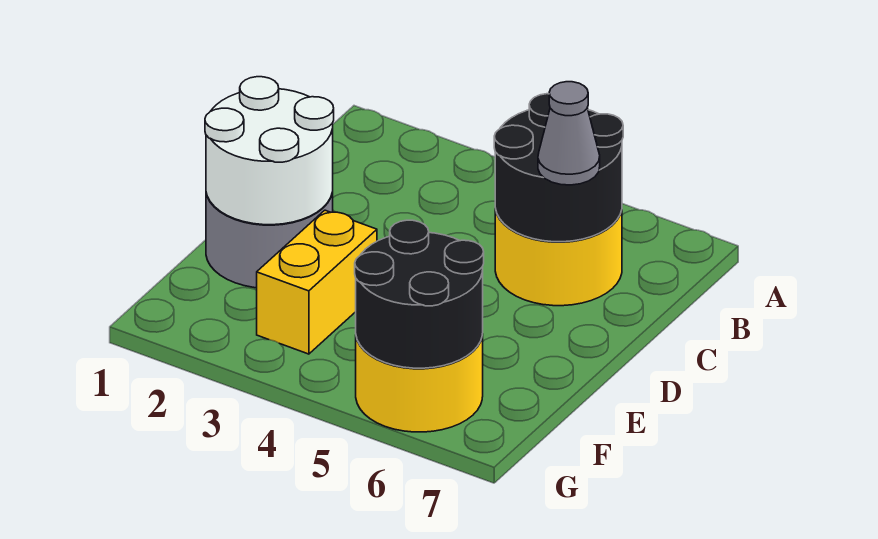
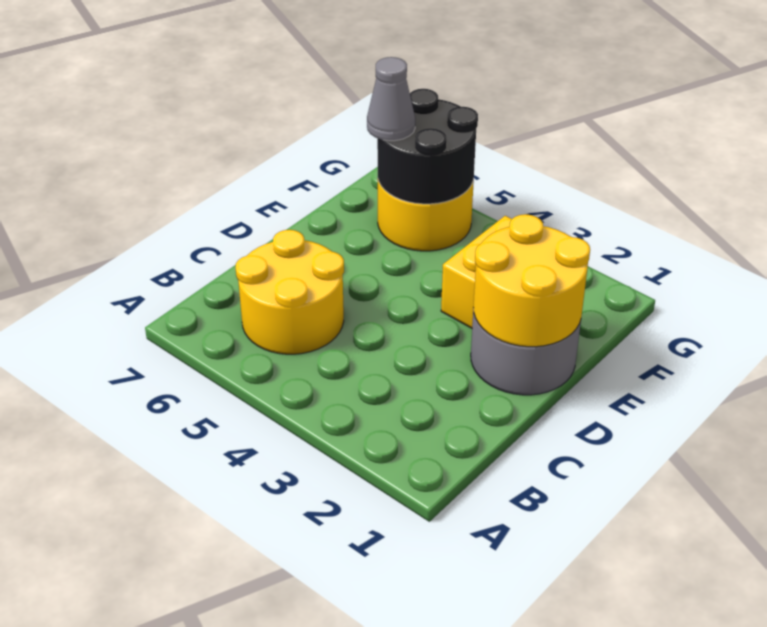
black round brick B5:C6 level 2 -> none
grey cone C6 level 3 -> grey cone F6 level 3
white round brick D1:E2 level 2 -> yellow round brick D1:E2 level 2

